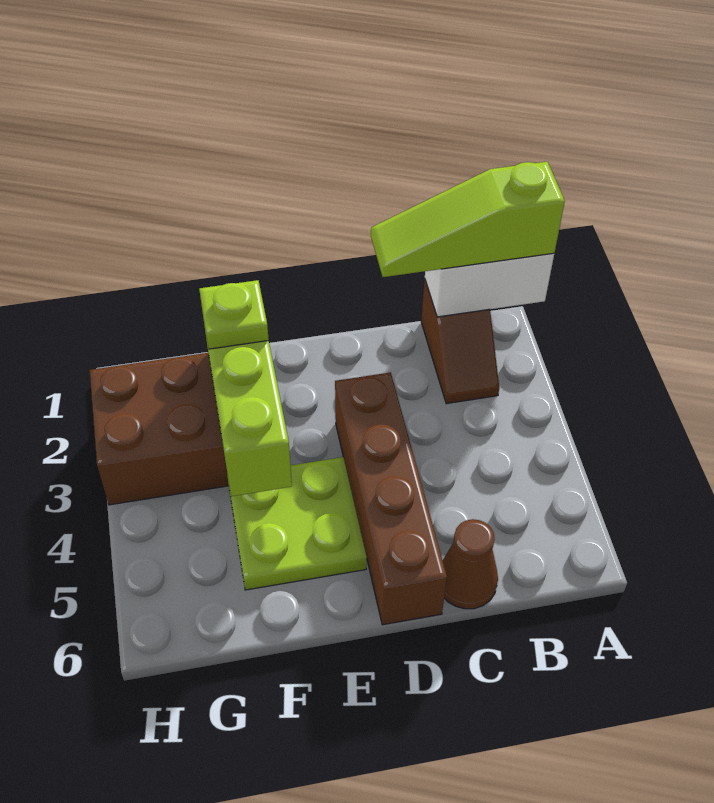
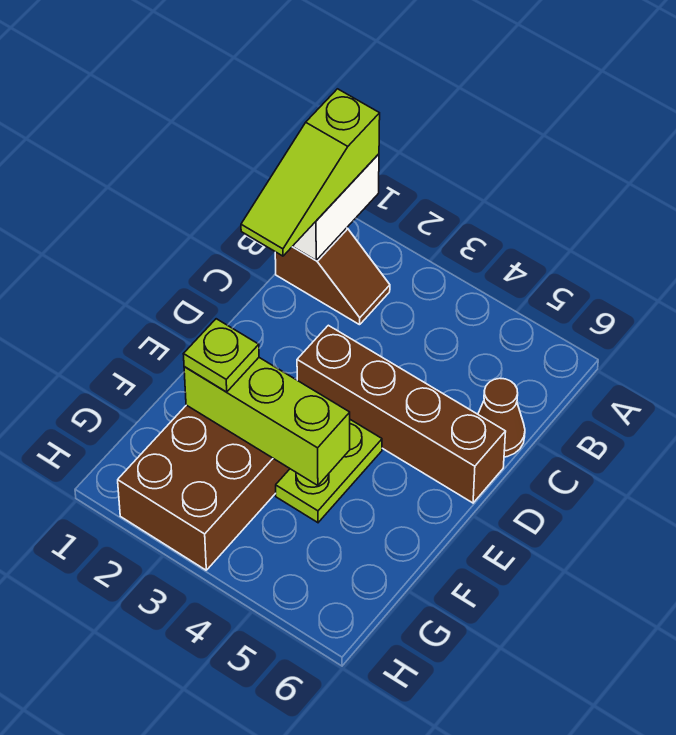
lime plate E4:F5 level 1 -> lime plate E4:F4 level 1

